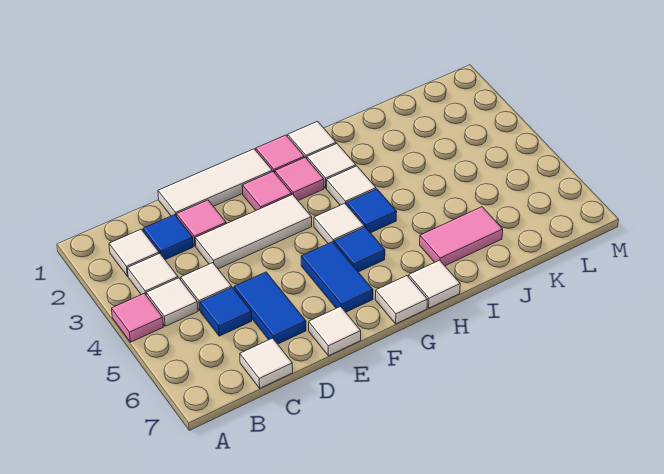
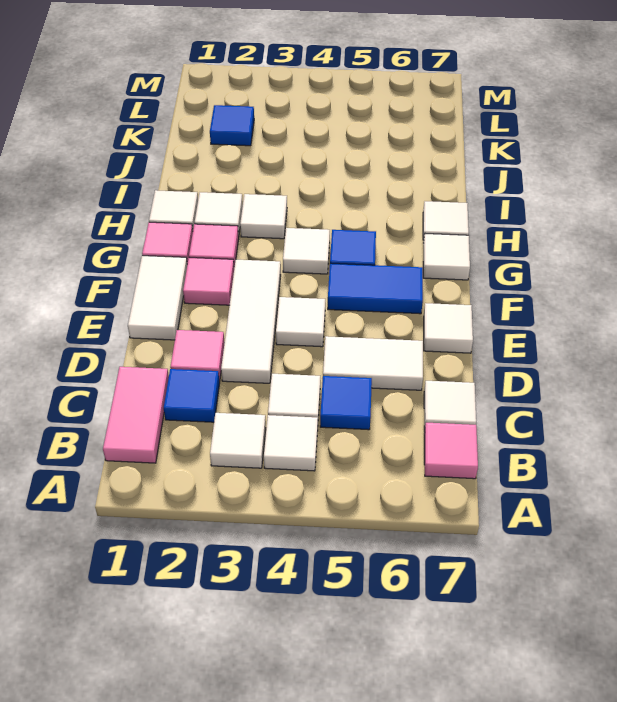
pink tile A4 level 1 -> pink tile B7 level 1
white tile B2 level 1 -> white tile E4 level 1
white tile D1:F1 level 1 -> white tile E1:F1 level 1
blue tile D5:D6 level 1 -> white tile D5:D6 level 1
blue tile H4 level 1 -> blue tile K2 level 1
pink tile I6:J6 level 1 -> pink tile B1:C1 level 1

